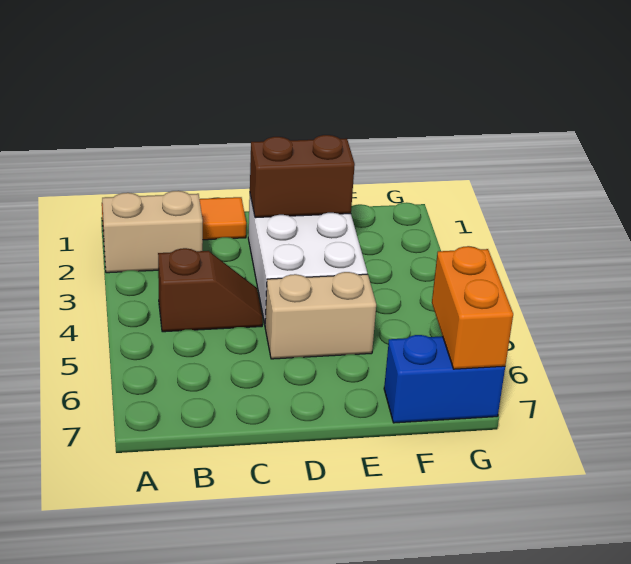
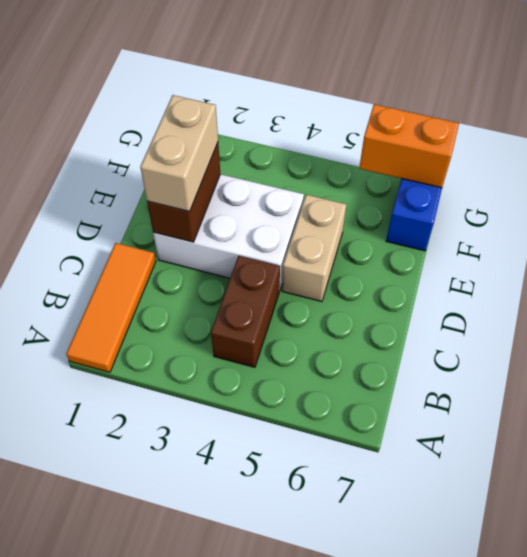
tan brick A2:B2 level 1 -> tan brick D2:E2 level 3
brown slope B4:C4 level 1 top B -> brown brick B4:C4 level 1

